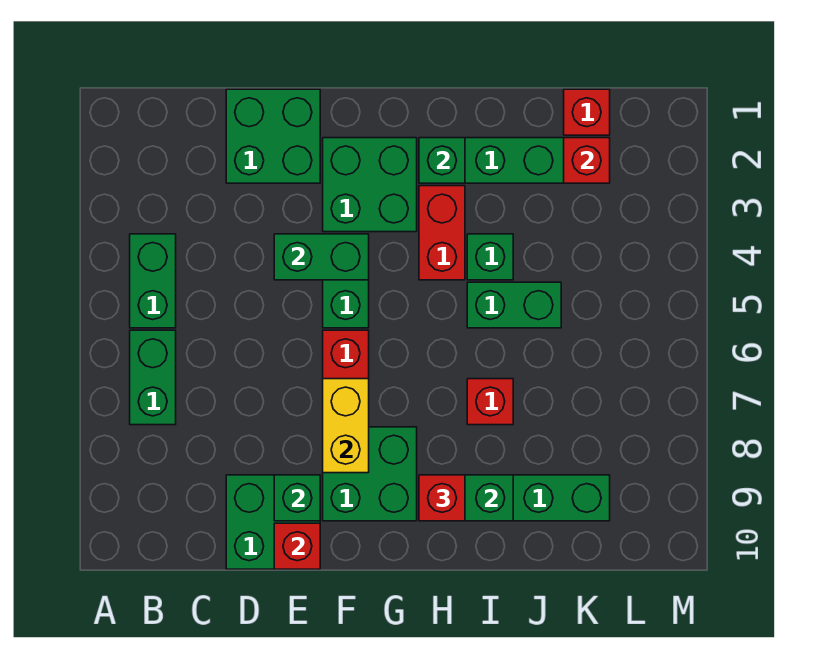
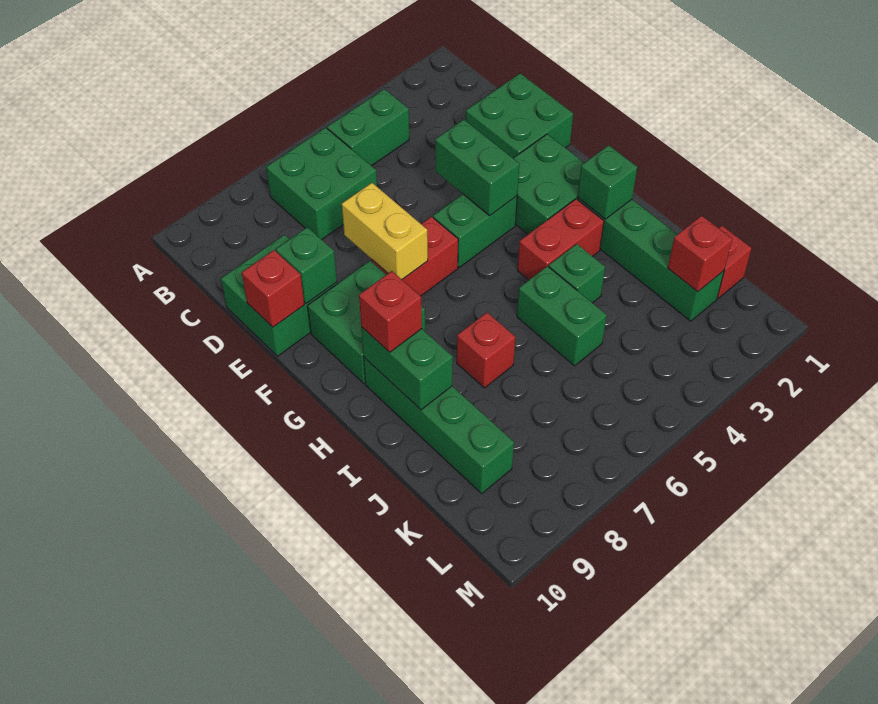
green brick B6:B7 level 1 -> green brick B6:C7 level 1
yellow brick F7:F8 level 2 -> yellow brick E7:F7 level 2

